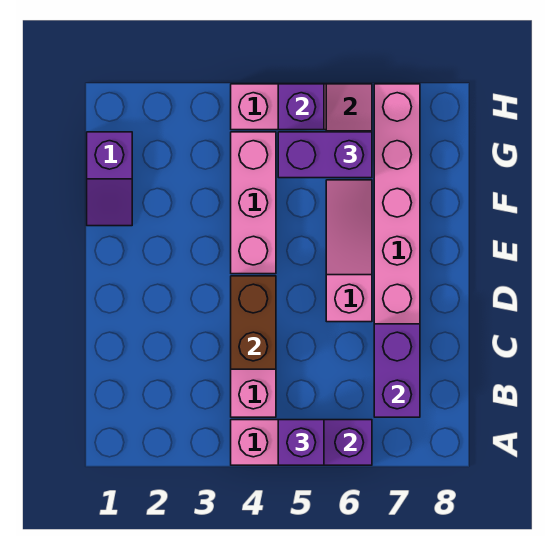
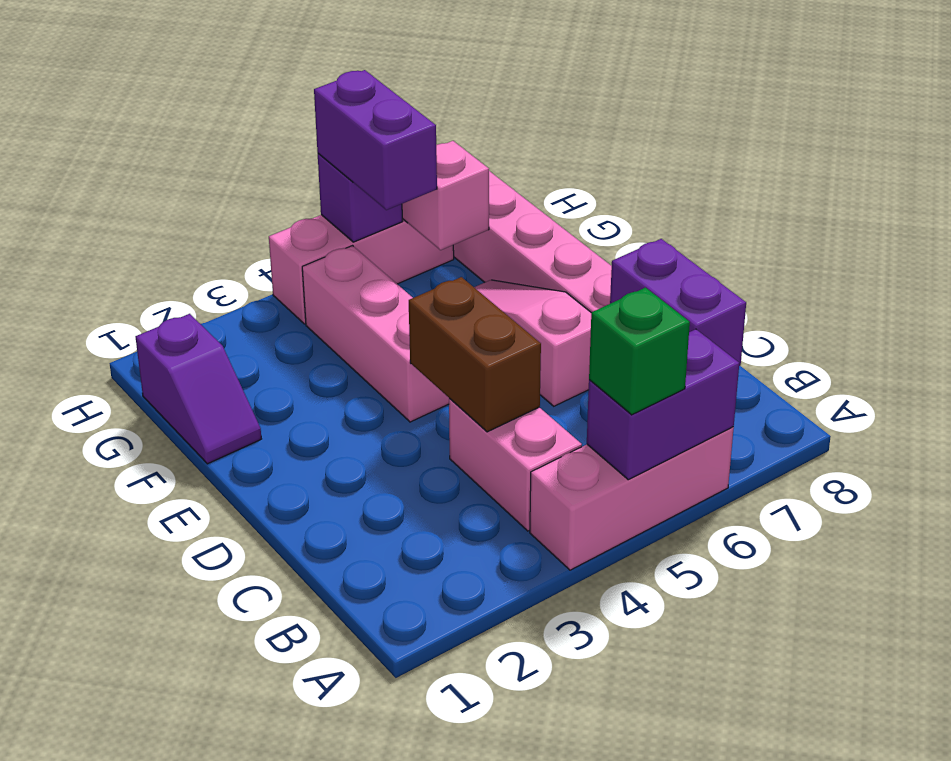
purple brick A5 level 3 -> green brick A5 level 3
purple brick G5:G6 level 3 -> purple brick G5:H5 level 3

